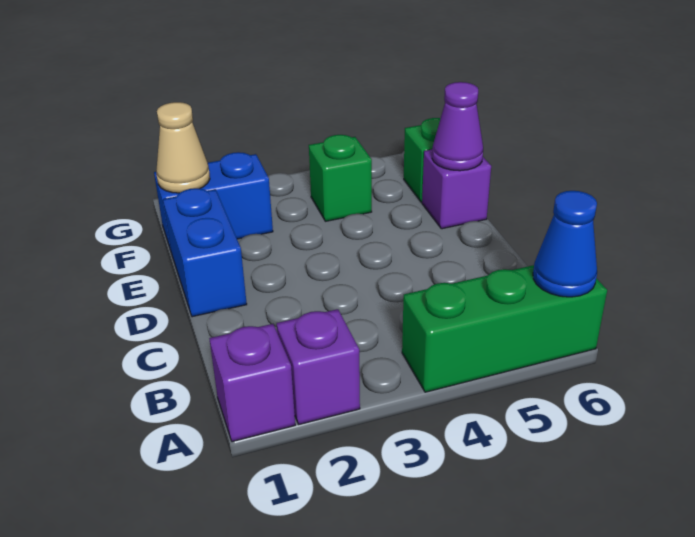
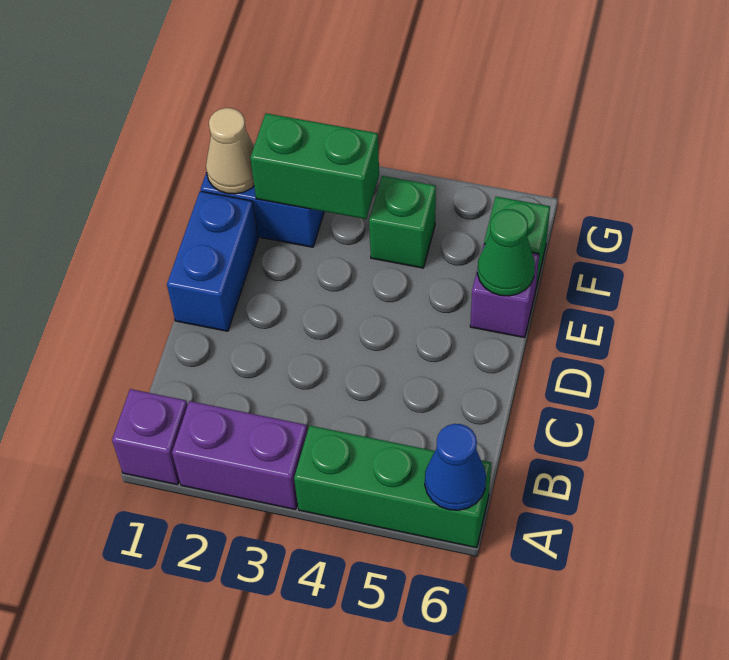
purple brick A2 level 1 -> purple brick A2:A3 level 1
purple cone E6 level 2 -> green cone E6 level 2
none -> green brick F2:F3 level 2

